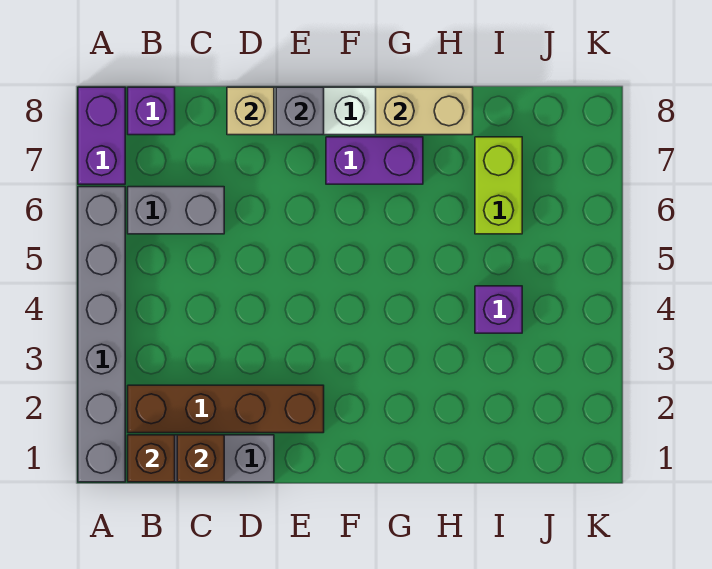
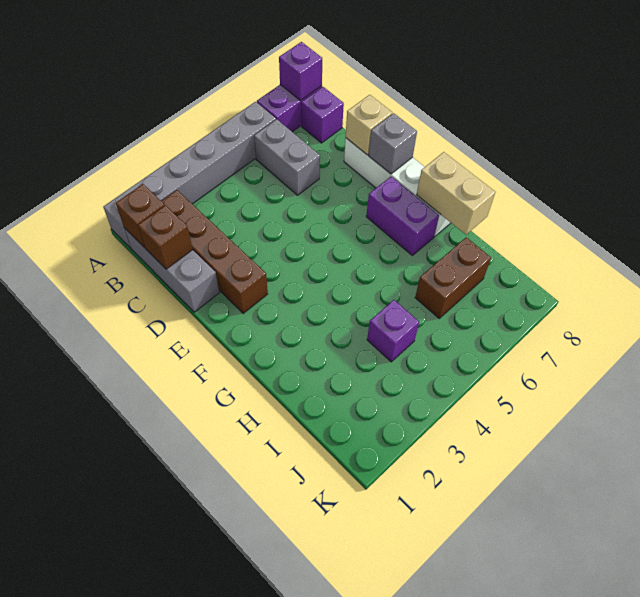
none -> purple brick A8 level 2
lime brick I6:I7 level 1 -> brown brick I6:I7 level 1

